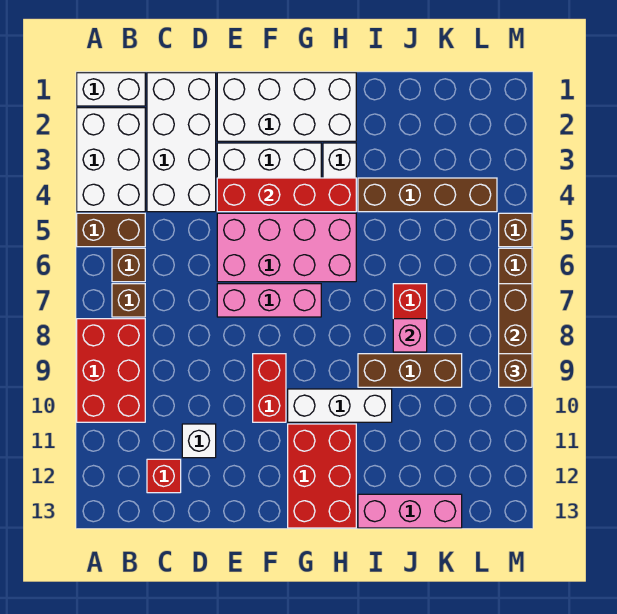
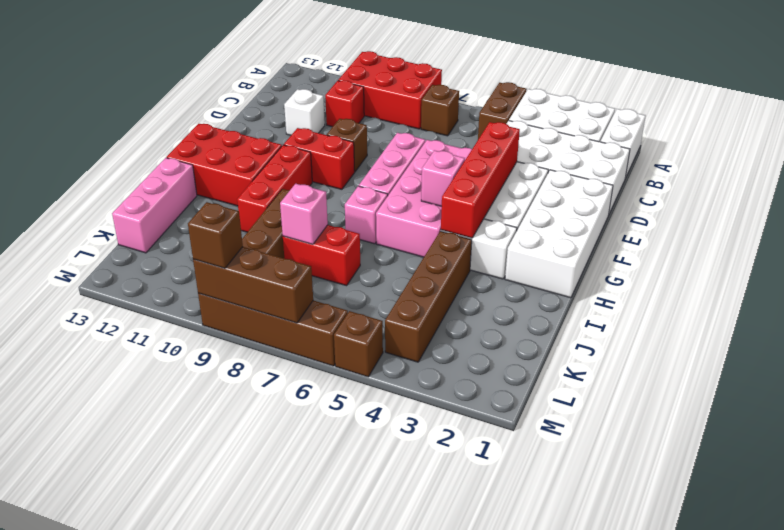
brown brick B6 level 1 -> brown brick E9 level 1
red brick C12 level 1 -> red brick C10 level 1
none -> pink brick G5 level 2
white brick G10:I10 level 1 -> red brick G10:I10 level 1
none -> pink brick H7 level 1

